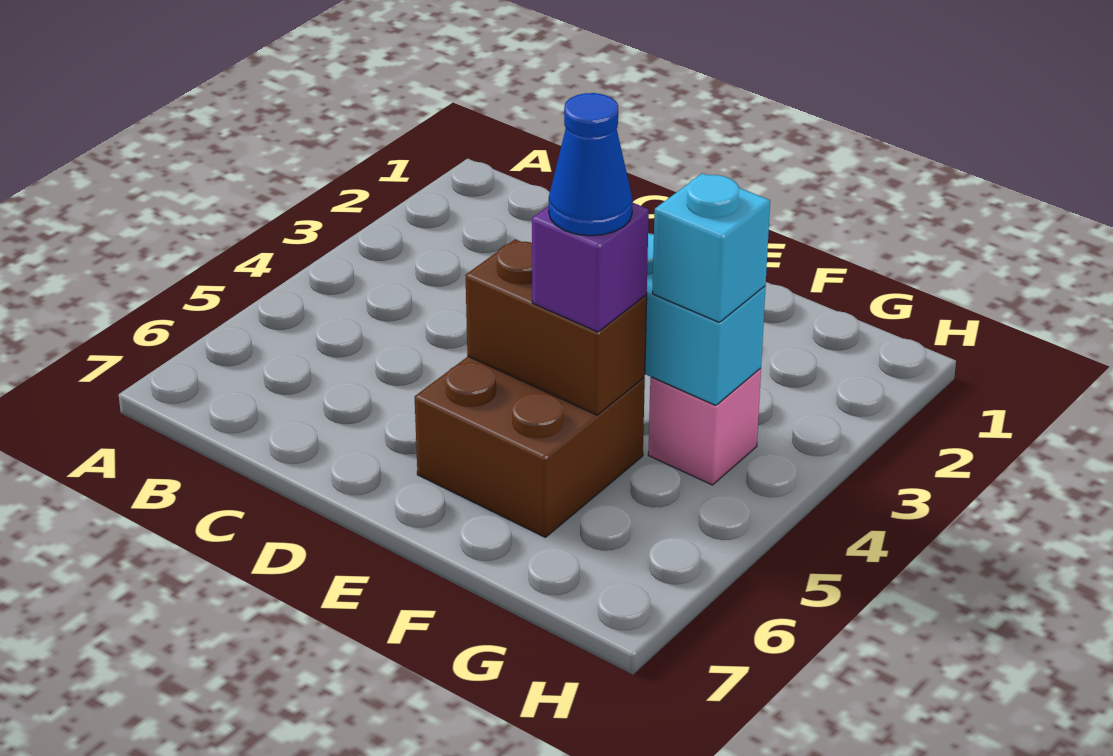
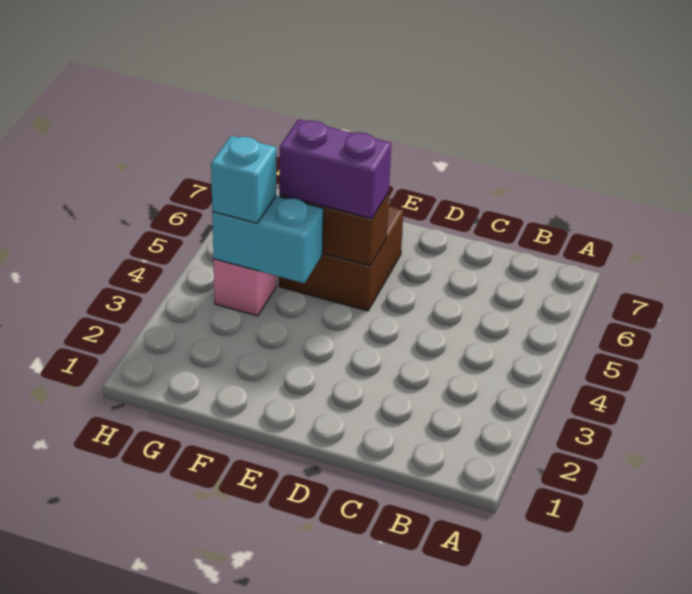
purple brick F5 level 3 -> purple brick E5:F5 level 3
blue cone F5 level 4 -> none

